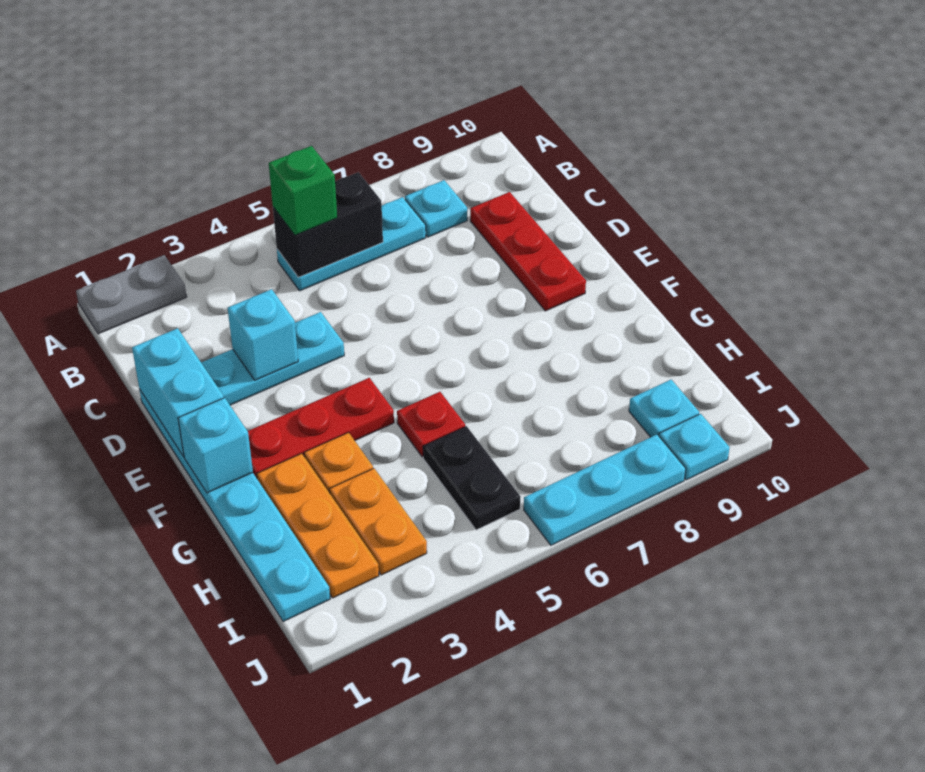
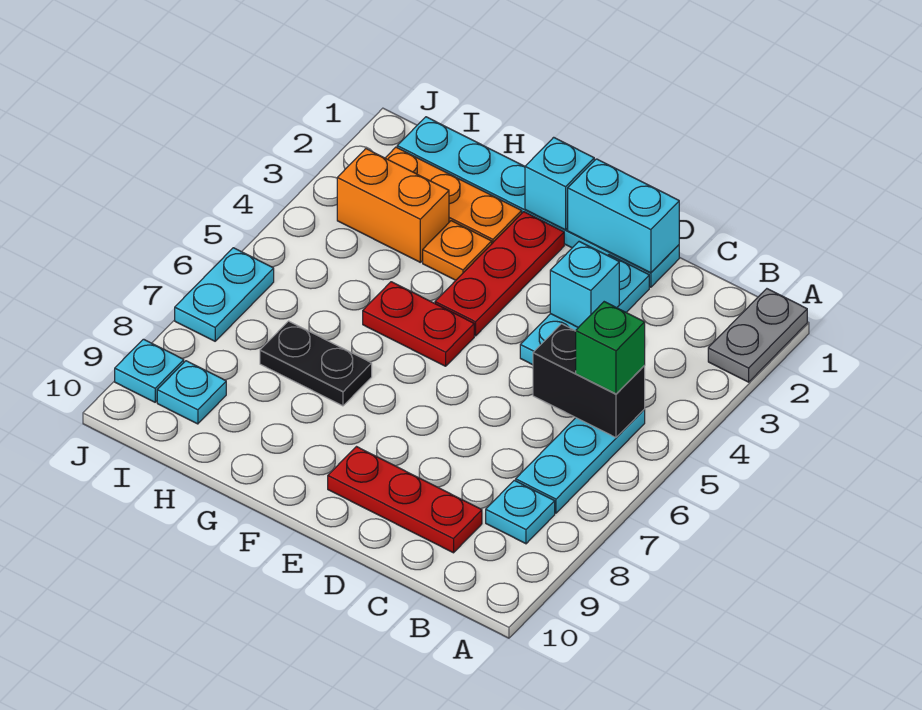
black brick B5:B6 level 2 -> black brick B5:C5 level 2
red plate G5 level 1 -> red plate F5:G5 level 1
orange plate H3:I3 level 1 -> orange brick H3:I3 level 1
black plate H5:I5 level 1 -> black plate G7:H7 level 1
cyan plate J6:J8 level 1 -> cyan plate J6:J7 level 1

